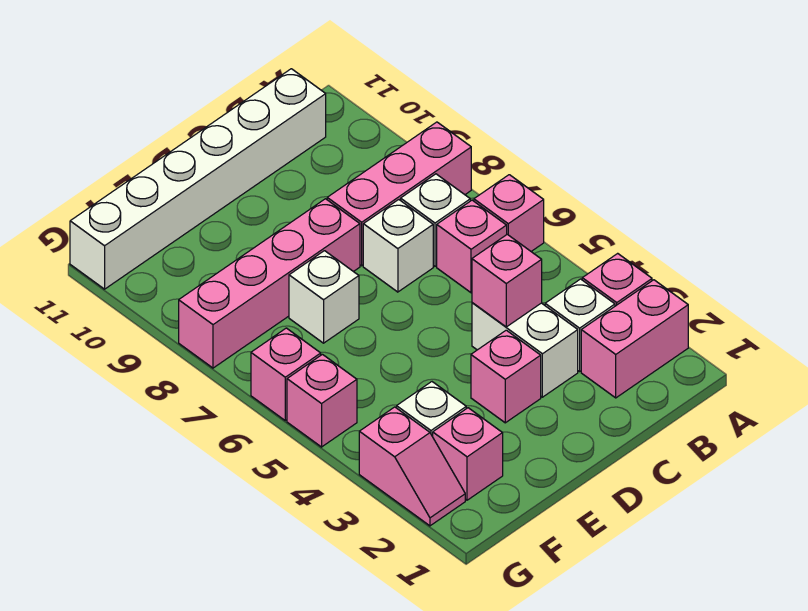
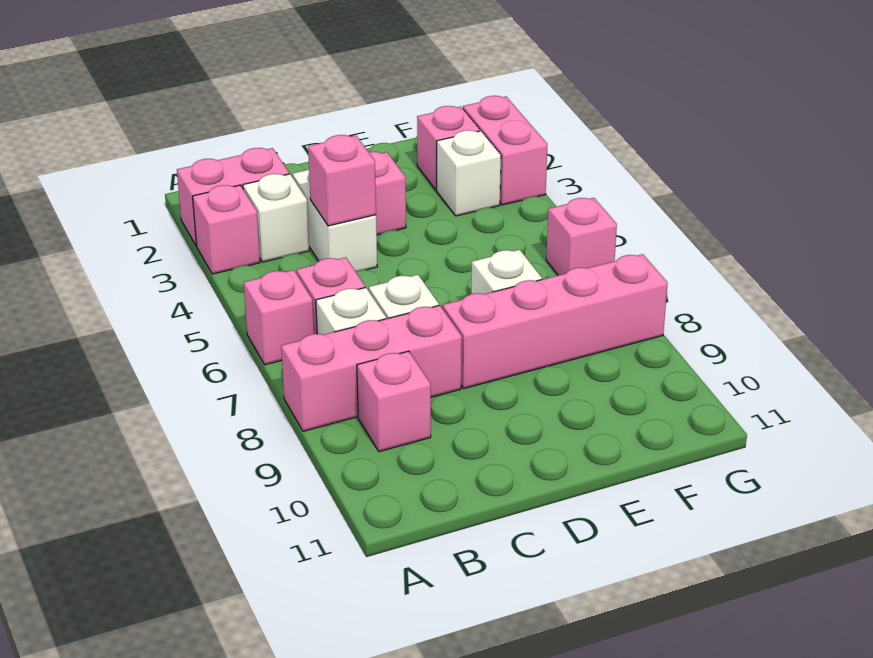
white brick B11:G11 level 1 -> none
pink slope G2:G3 level 1 top 3 -> pink brick G2:G3 level 1
pink brick G5 level 1 -> pink brick B9 level 1

